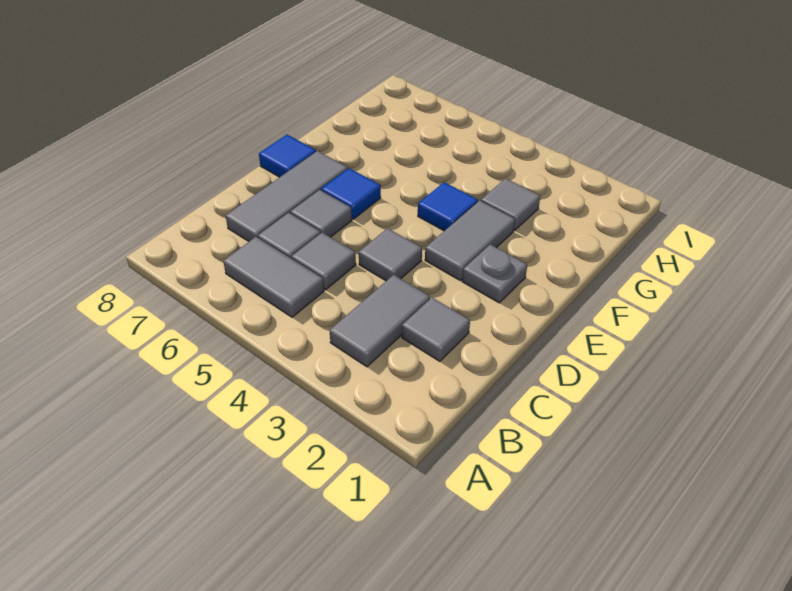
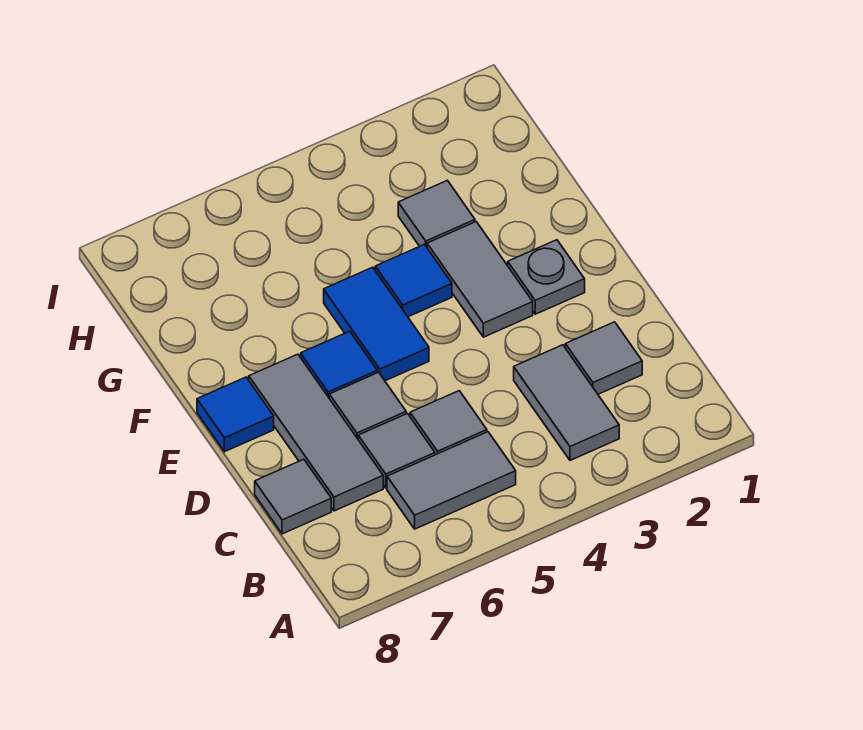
grey tile D4 level 1 -> grey tile C8 level 1
none -> blue tile E5:F5 level 1

